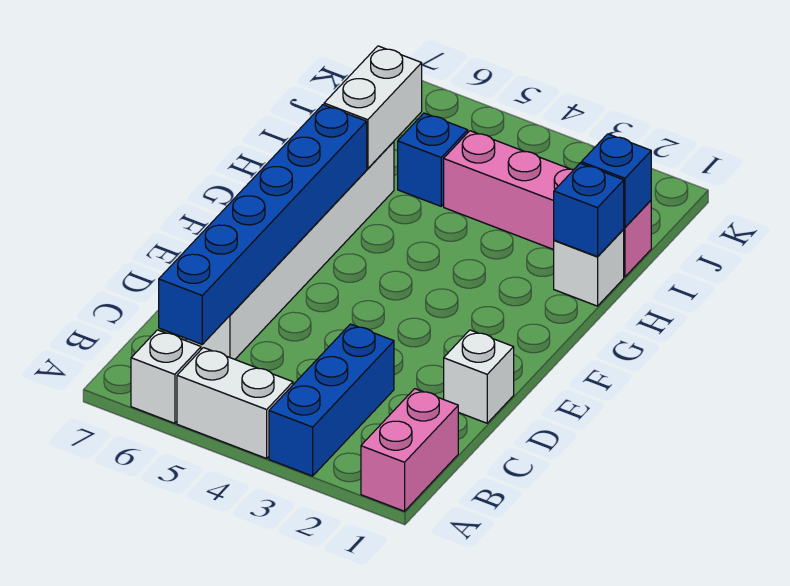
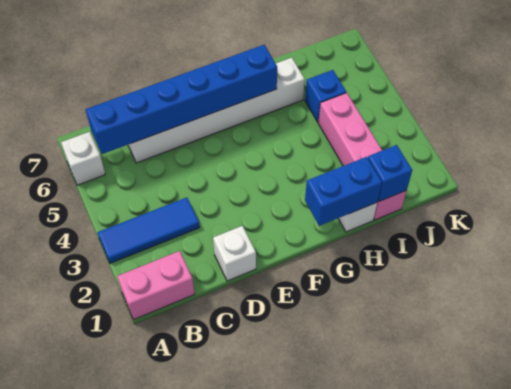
blue brick A3:C3 level 1 -> blue tile A3:C3 level 1
white brick A4:A5 level 1 -> none
blue brick H1 level 2 -> blue brick G1:H1 level 2
white brick H6:I6 level 2 -> none

